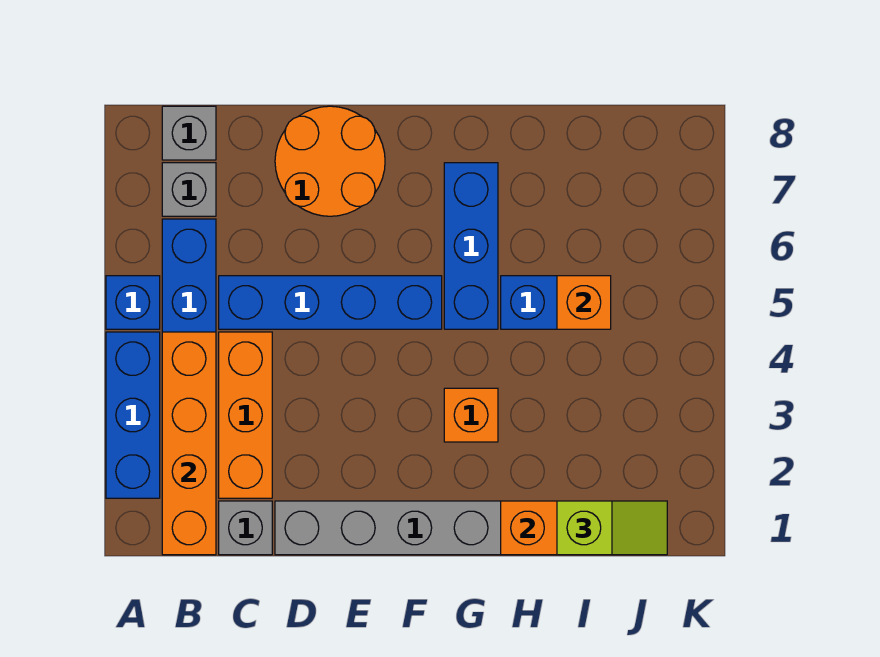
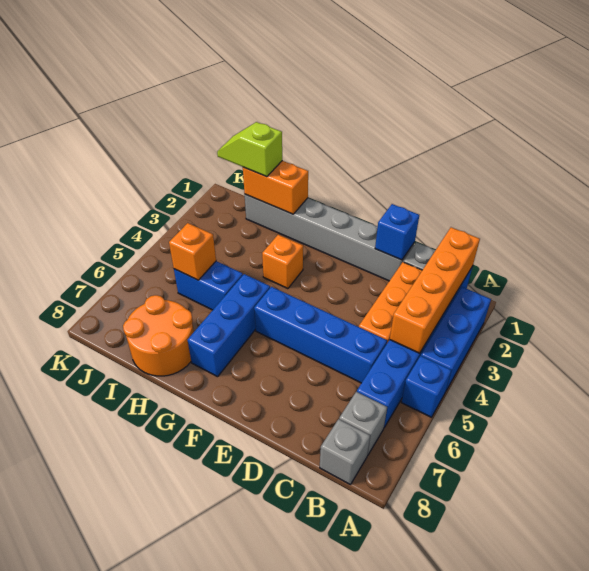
none -> blue brick D1 level 2
orange round brick D7:E8 level 1 -> orange round brick H7:I8 level 1

